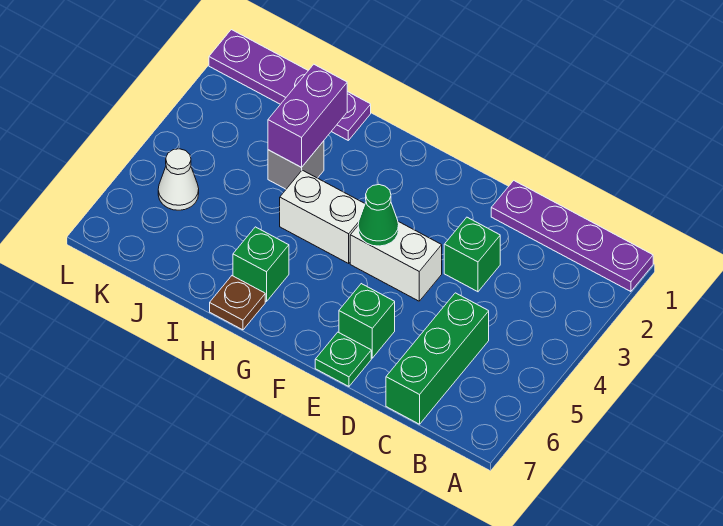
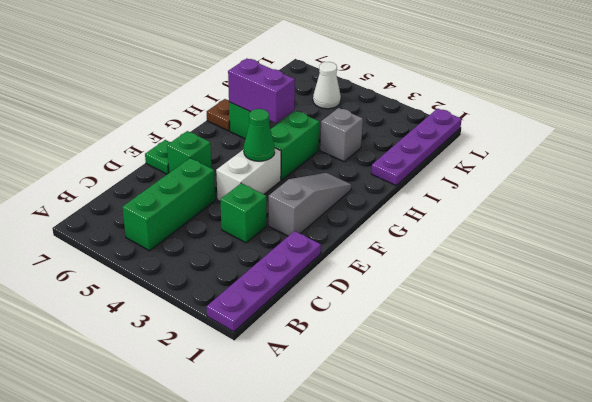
green brick C5:C7 level 1 -> green brick B5:D5 level 1
none -> grey slope E2:G2 level 1 top E
white brick G4:H4 level 1 -> green brick G4:H4 level 1
purple brick I2:I3 level 2 -> purple brick H5:H6 level 2

